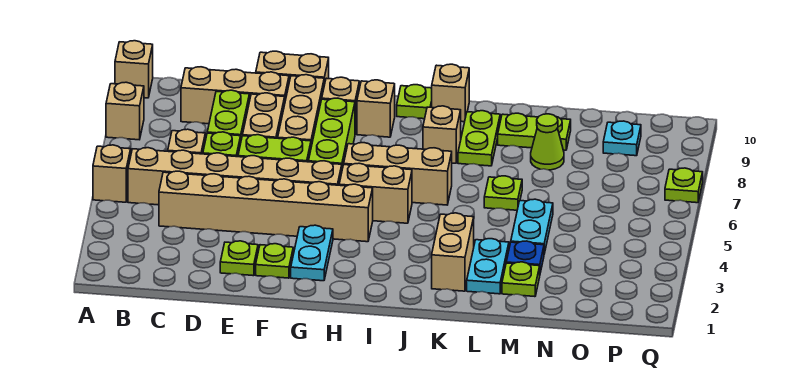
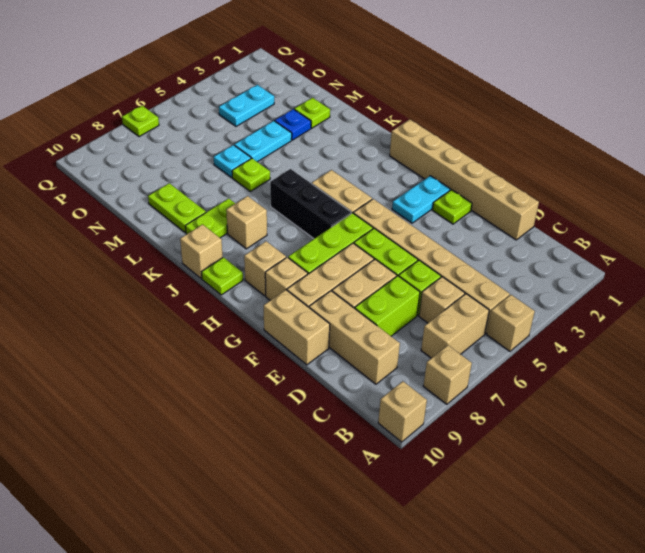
tan brick C4:H4 level 1 -> tan brick D1:I1 level 1
lime plate E2 level 1 -> none
tan brick H6:J6 level 1 -> black brick H6:J6 level 1
tan brick K2:K3 level 1 -> tan brick B6:B7 level 1
cyan plate L2:L3 level 1 -> cyan plate O3:O4 level 1
lime cone M8 level 1 -> none
cyan plate O9 level 1 -> cyan plate M6 level 1

